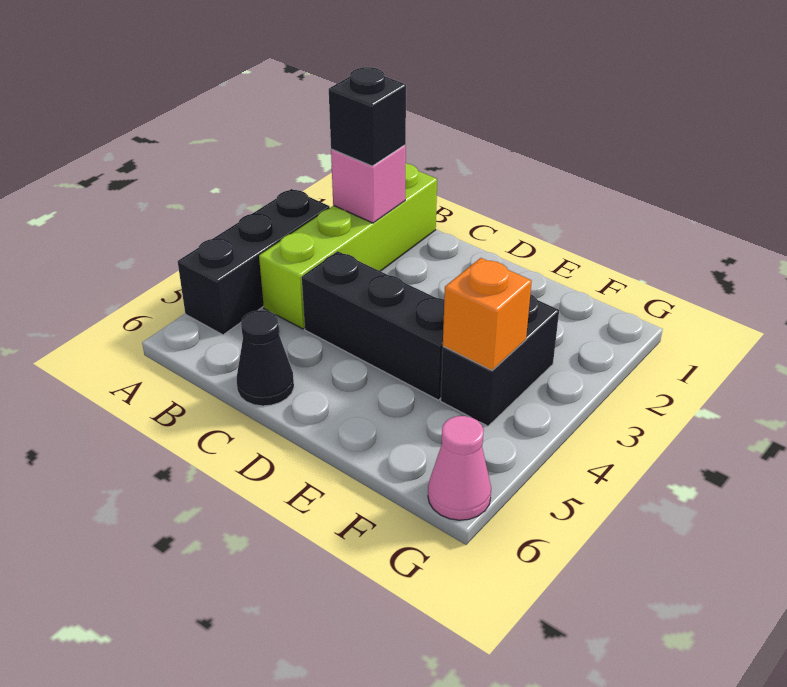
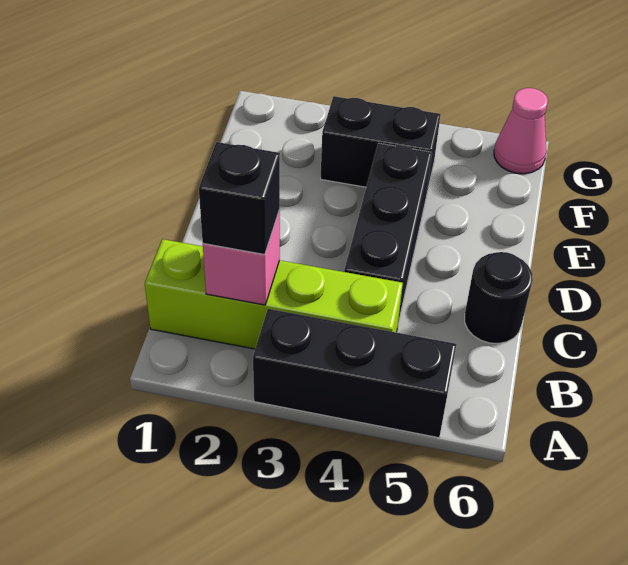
black cone C6 level 1 -> black round brick C6 level 1
orange brick F4 level 2 -> none

